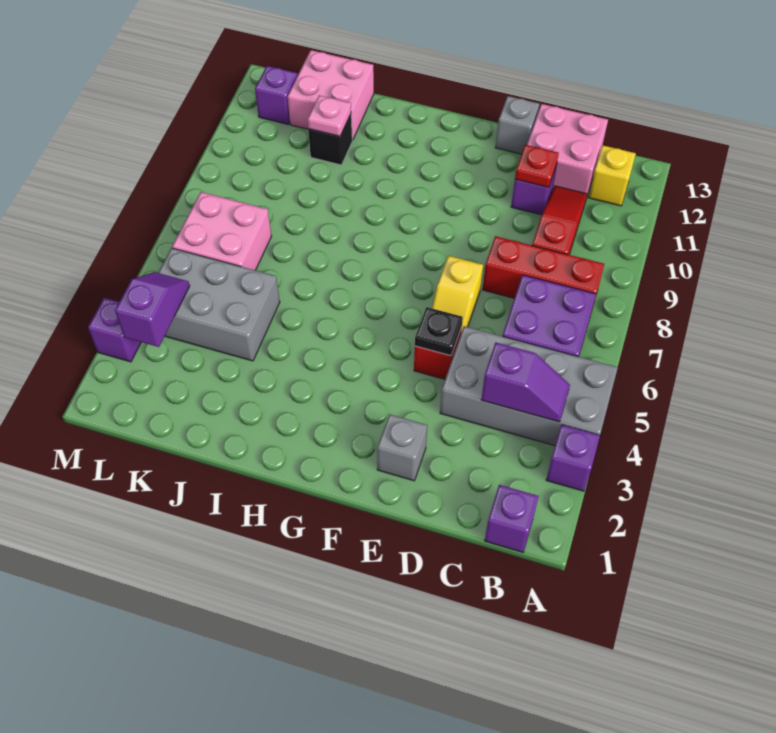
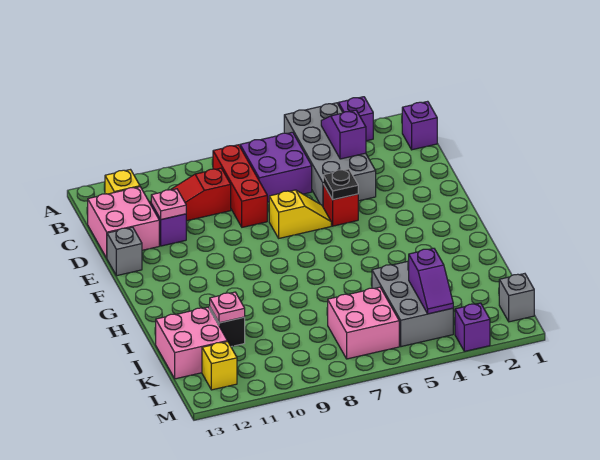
red plate D11 level 2 -> pink plate D11 level 2
grey brick E2 level 1 -> grey brick L1 level 1
purple slope L3:L4 level 2 top 3 -> purple slope K4:L4 level 2 top K
purple brick L12 level 1 -> yellow brick L12 level 1

